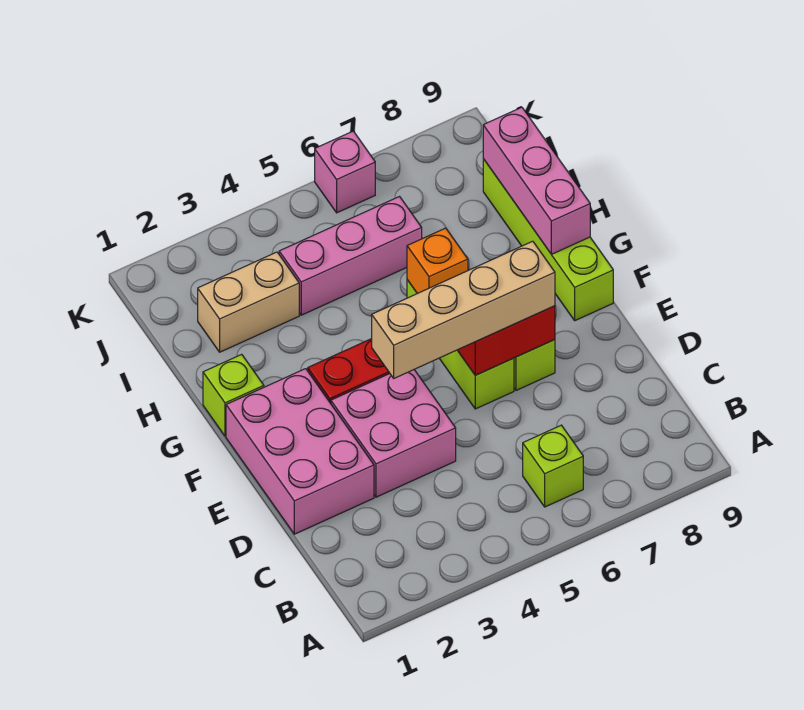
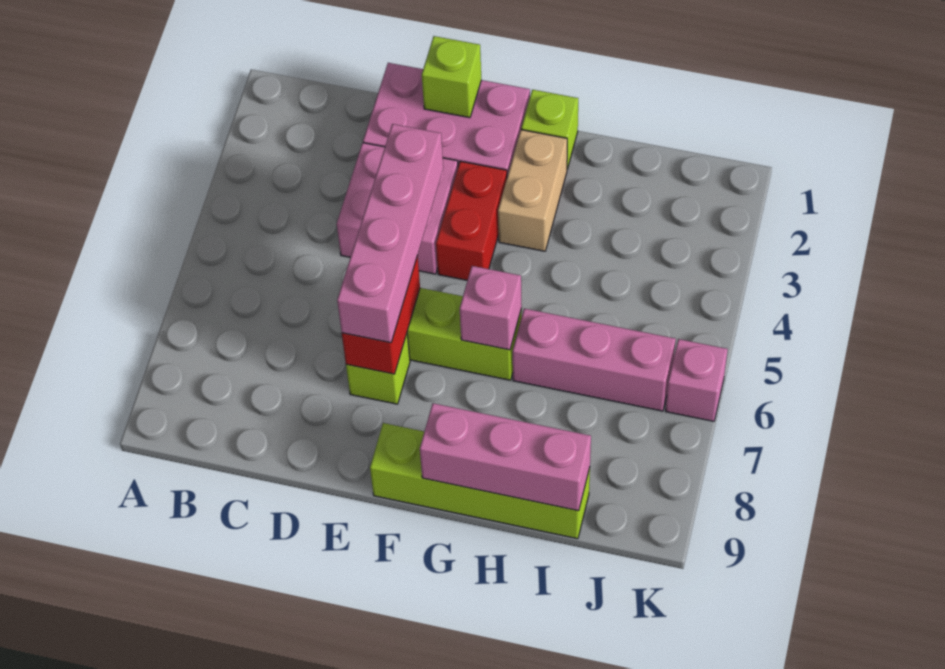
lime brick B6 level 1 -> lime brick E1 level 2
tan brick E4:E7 level 3 -> pink brick E4:E7 level 3
orange brick G6 level 2 -> pink brick G6 level 2
tan brick I2:I3 level 1 -> tan brick G2:G3 level 1
pink brick I4:I6 level 1 -> pink brick H6:J6 level 1

